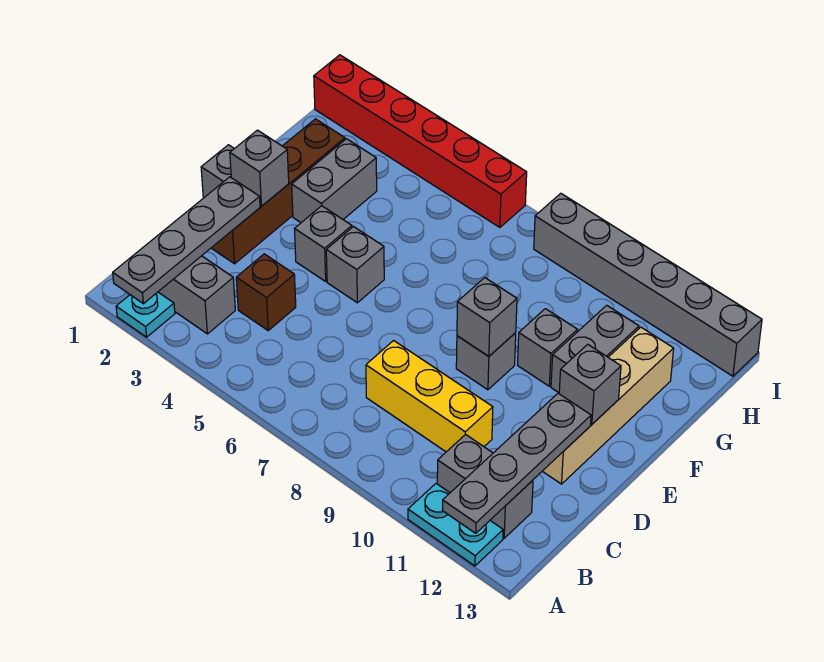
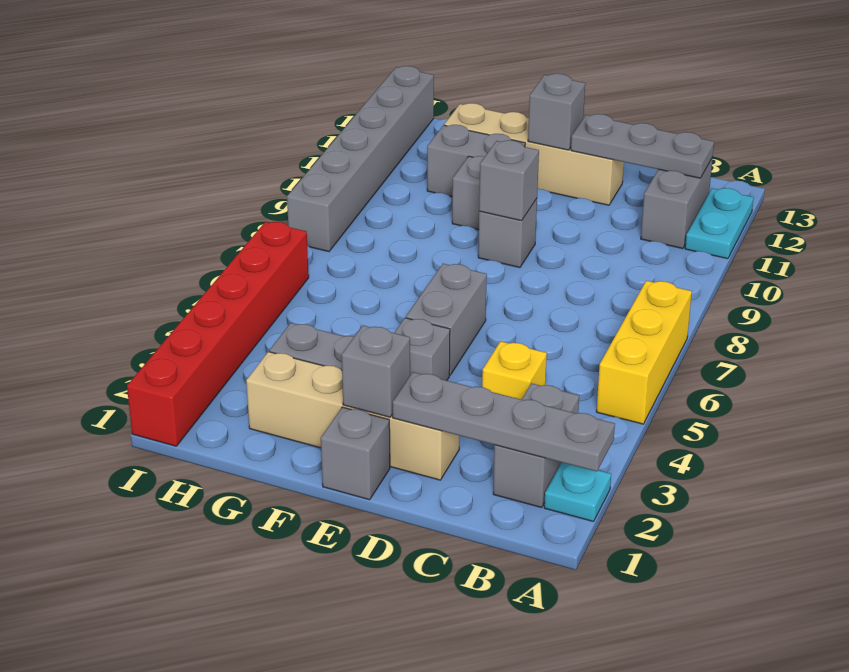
grey plate A12:D12 level 2 -> grey plate B12:D12 level 2
brown brick C4 level 1 -> yellow brick C4 level 1
yellow brick C8:C10 level 1 -> yellow brick A5:A7 level 1
brown brick D2:G2 level 1 -> tan brick D2:G2 level 1
grey brick E5 level 1 -> grey brick E5:E6 level 1

